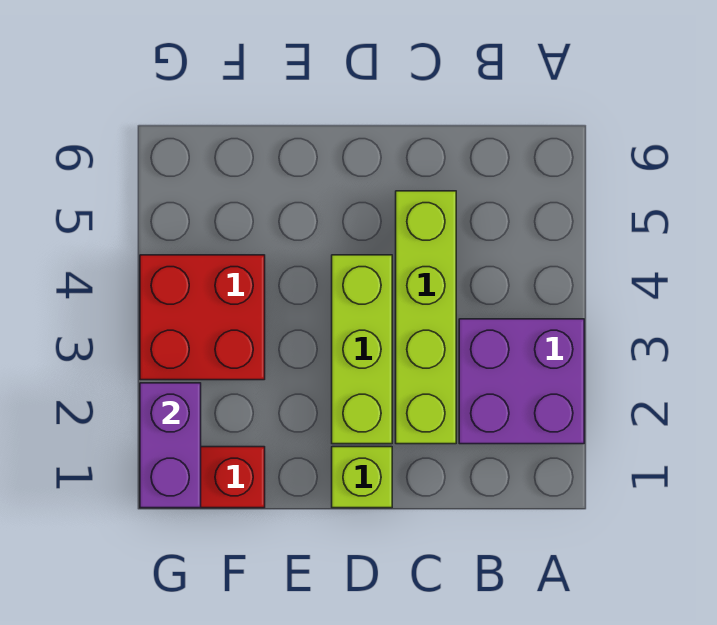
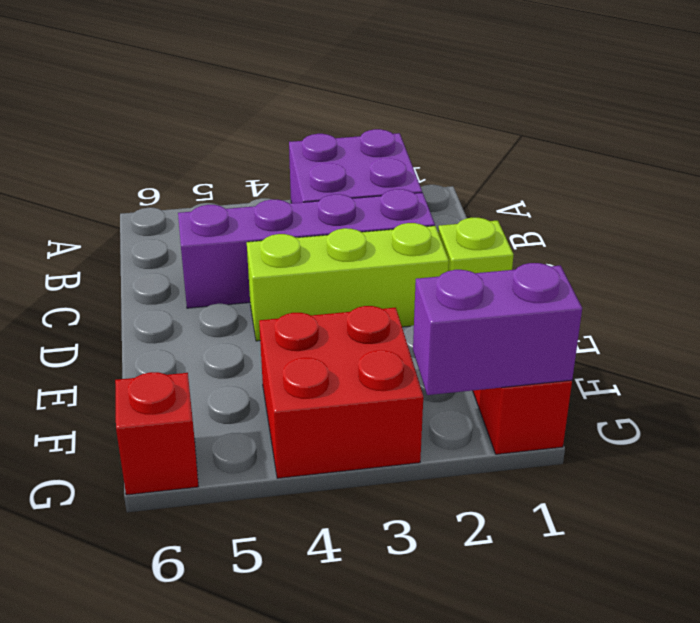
lime brick C2:C5 level 1 -> purple brick C2:C5 level 1
none -> red brick G6 level 1

